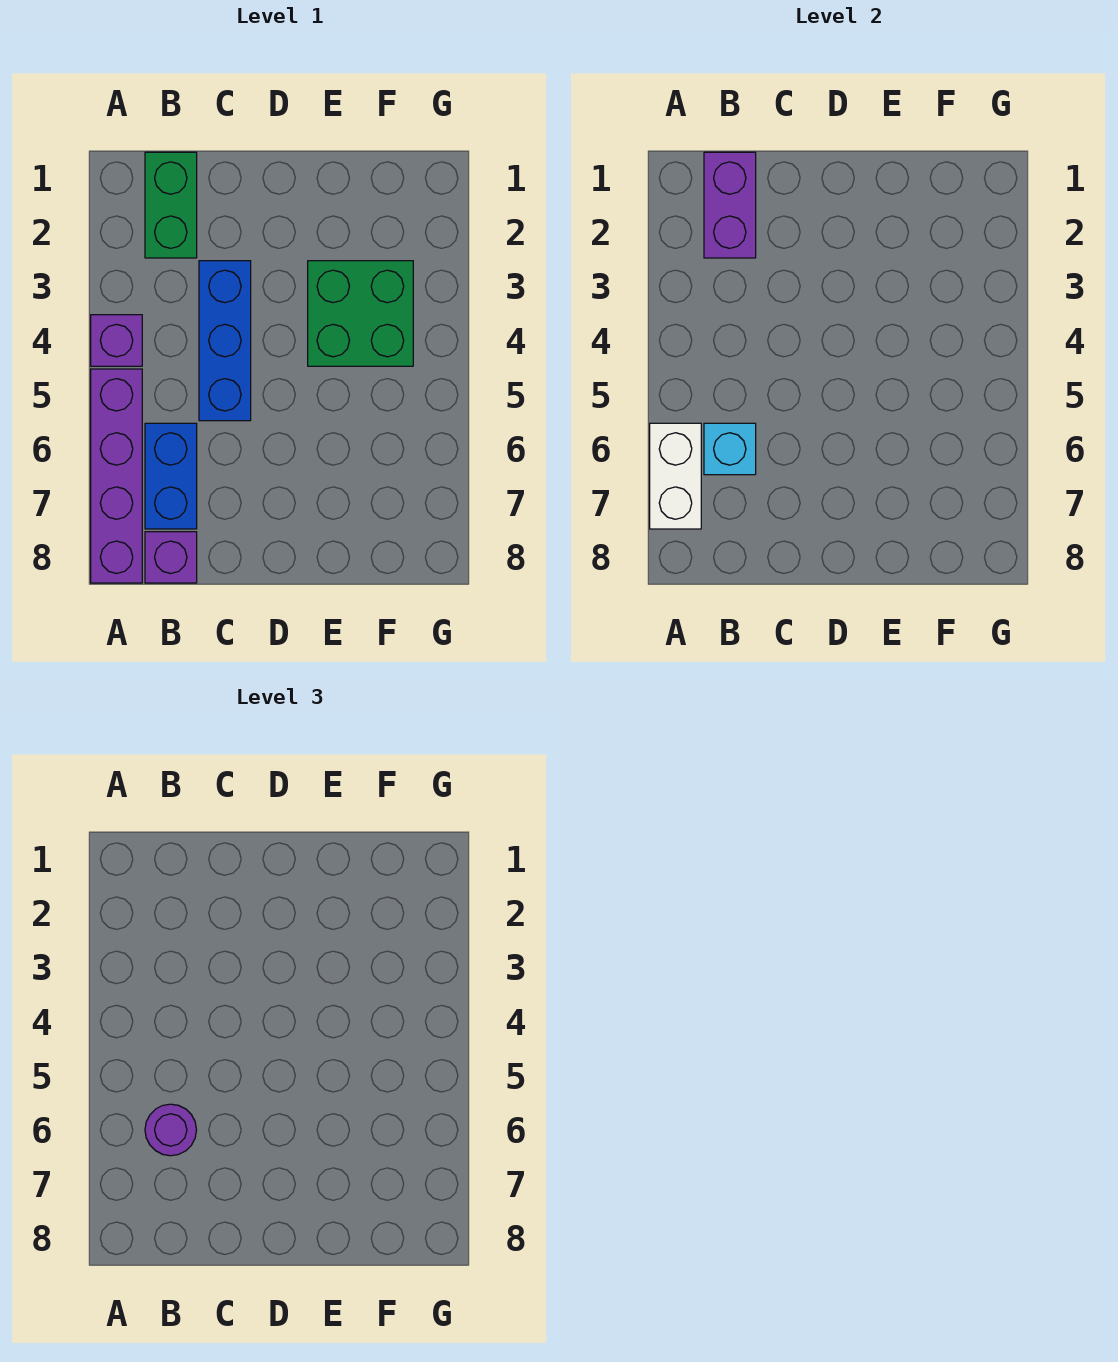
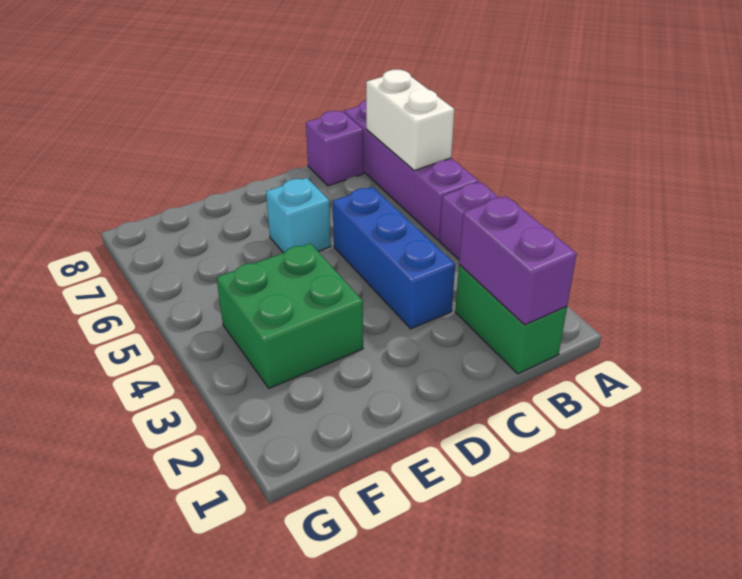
blue brick B6:B7 level 1 -> none
cyan brick B6 level 2 -> cyan brick D6 level 1
purple round brick B6 level 3 -> none

